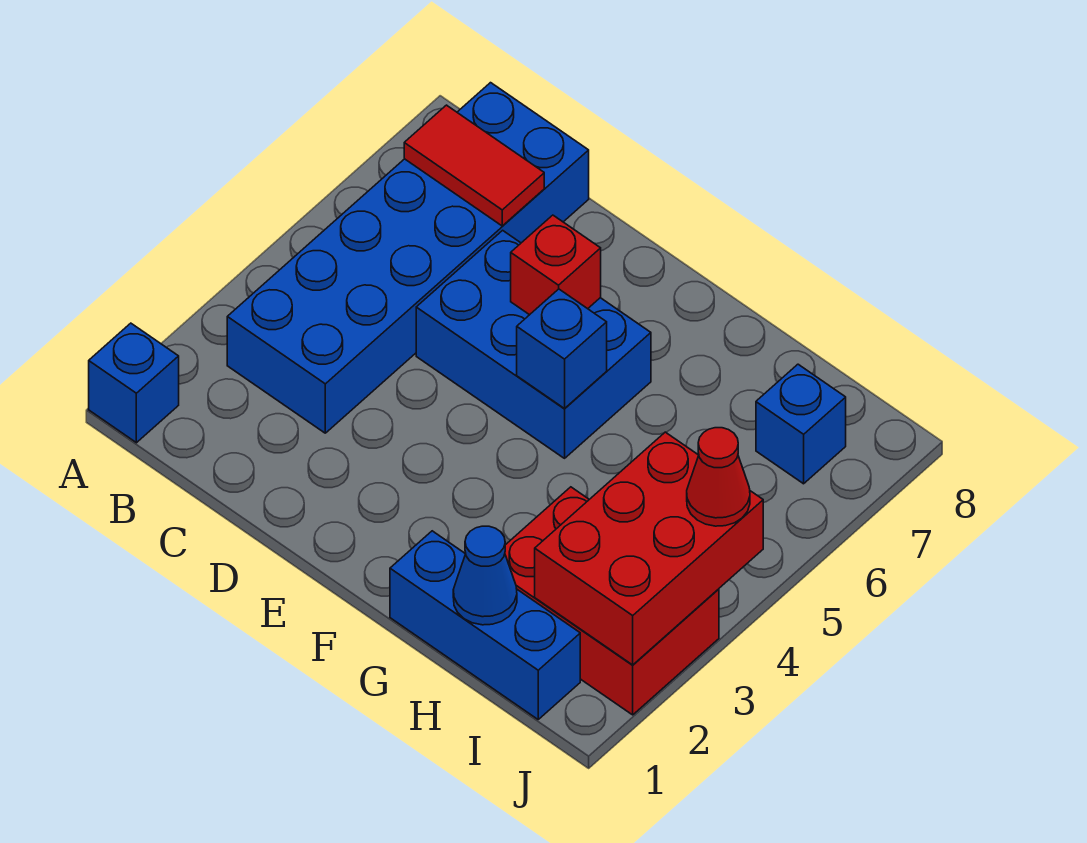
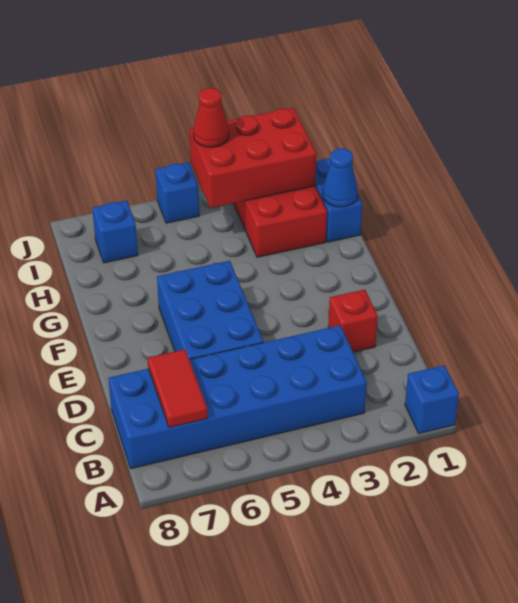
red brick E6 level 2 -> red brick D2 level 1
blue brick F5 level 2 -> blue brick J5 level 1
blue brick G1:I1 level 1 -> blue brick H1:I1 level 1

